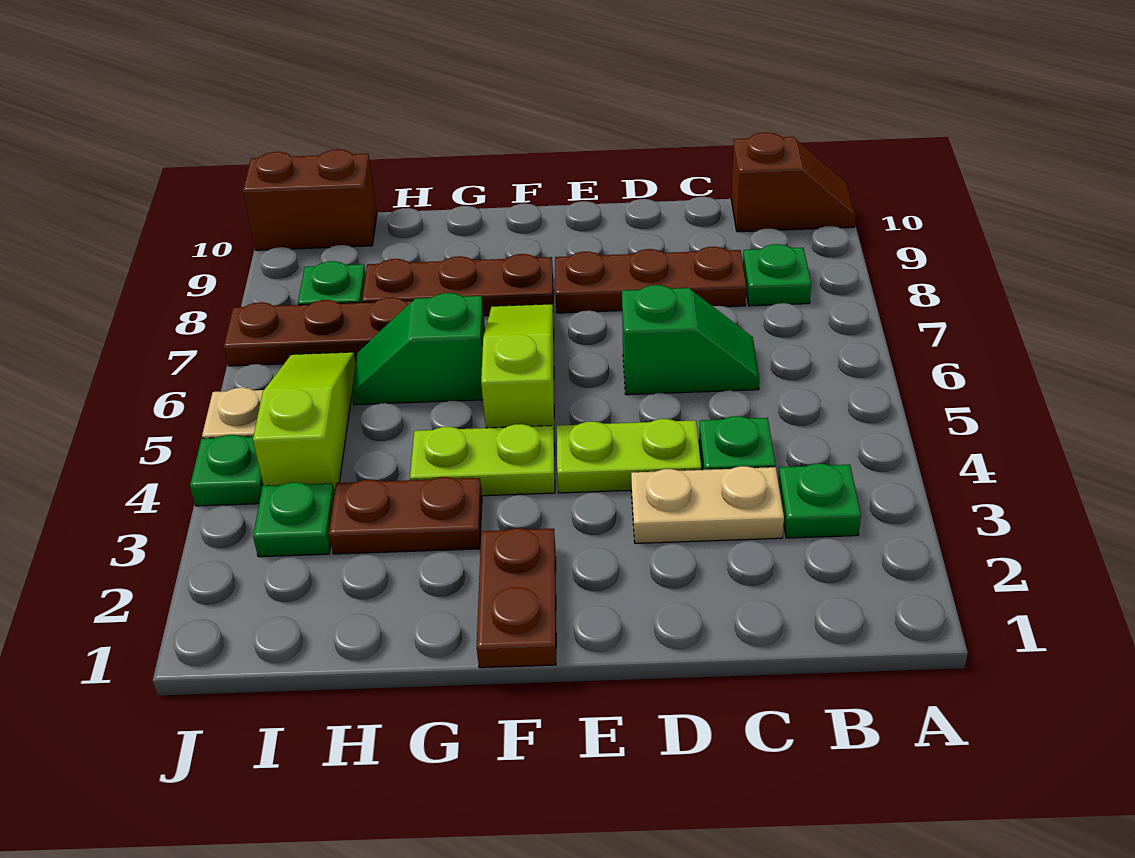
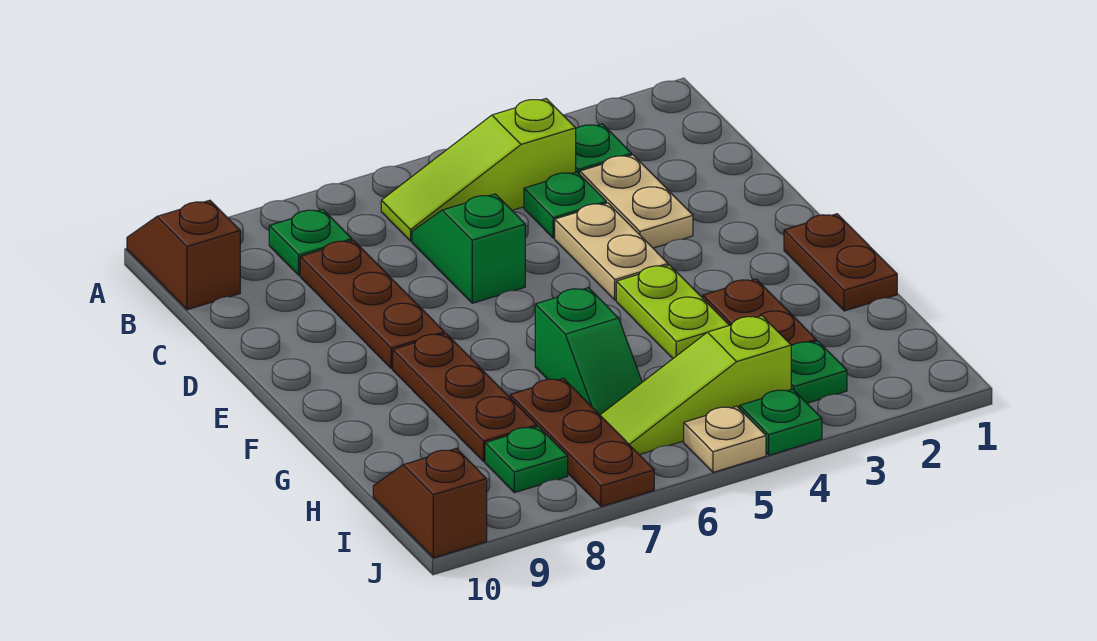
lime plate D4:E4 level 1 -> tan plate D4:E4 level 1
brown plate F1:F2 level 1 -> brown plate F1:G1 level 1
lime slope F5:F7 level 1 top 5 -> lime slope B4:B6 level 1 top 4
brown brick I10:J10 level 1 -> brown slope I10:J10 level 1 top J

